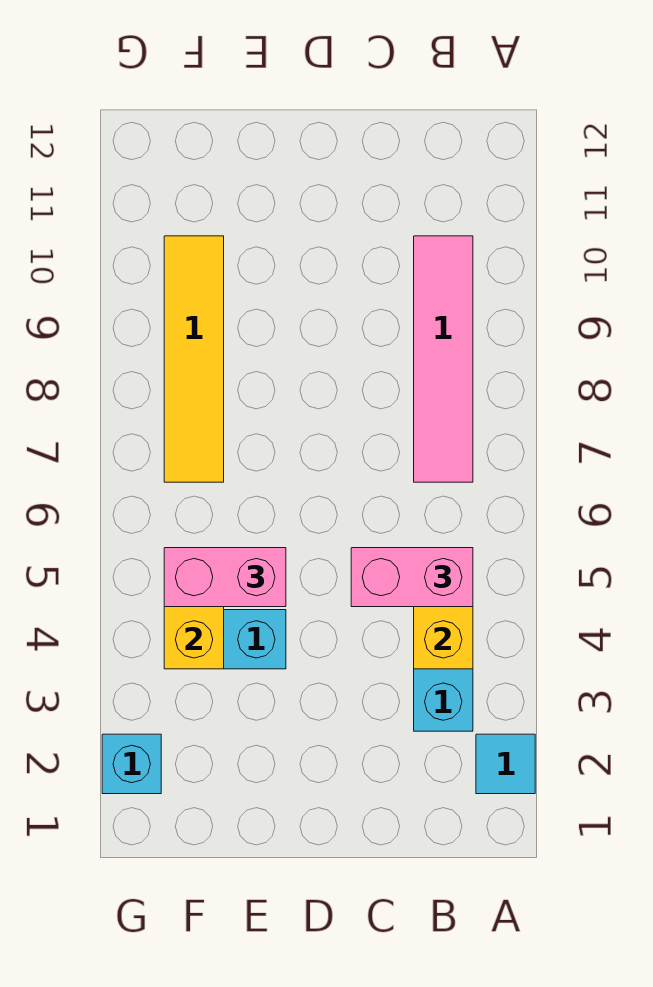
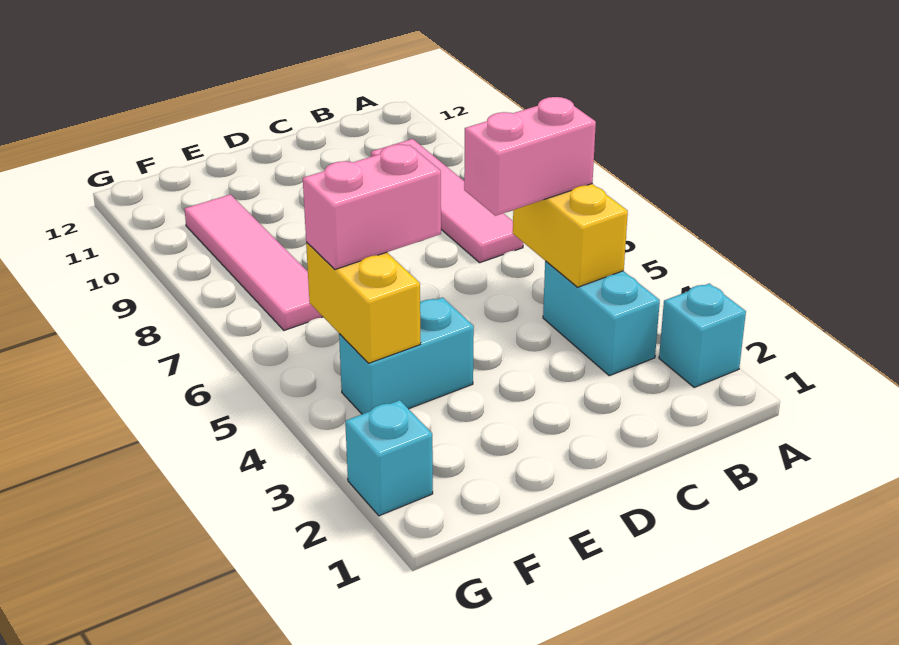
cyan tile A2 level 1 -> cyan brick A2 level 1
yellow tile F7:F10 level 1 -> pink tile F7:F10 level 1

